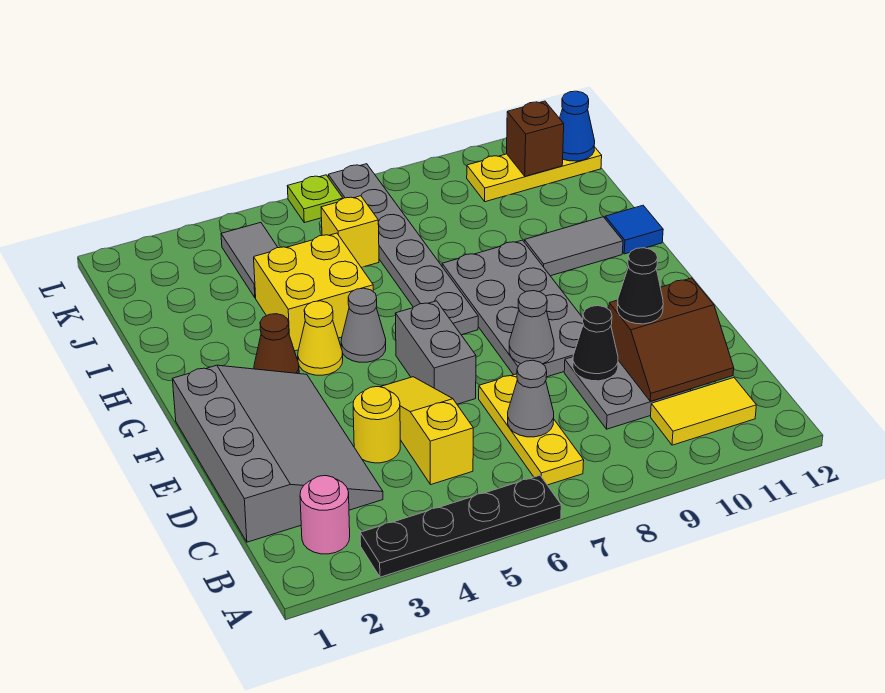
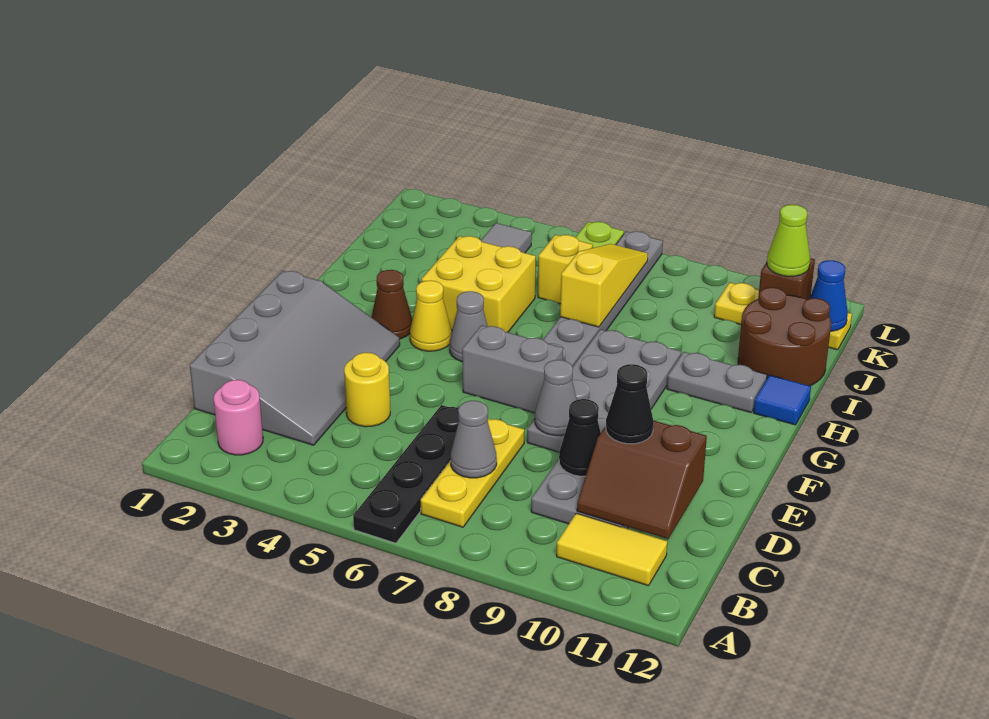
black plate A3:A6 level 1 -> black plate A6:D6 level 1
yellow slope C5:E5 level 1 top C -> yellow slope I7:K7 level 2 top I
grey brick E6:F6 level 1 -> grey brick F6:F7 level 1
grey tile H10:H11 level 1 -> grey plate H10:H11 level 1
none -> brown round brick I11:J12 level 1
none -> lime cone K11 level 3

